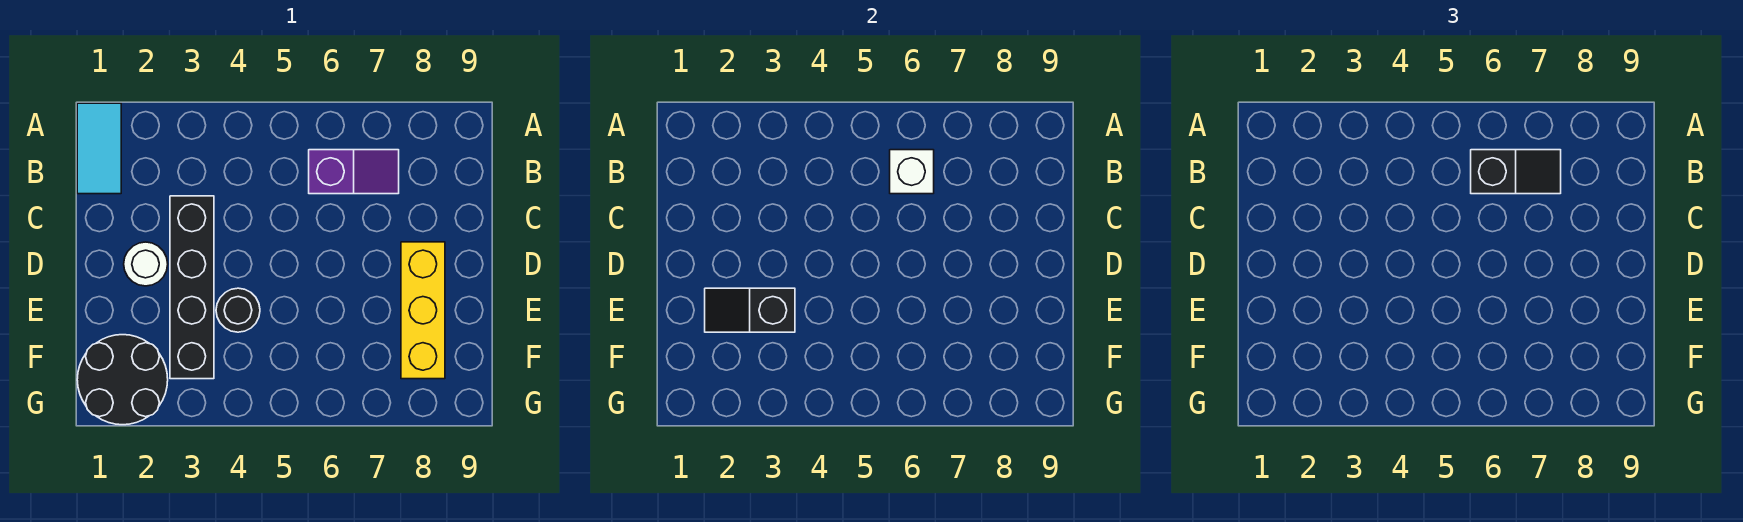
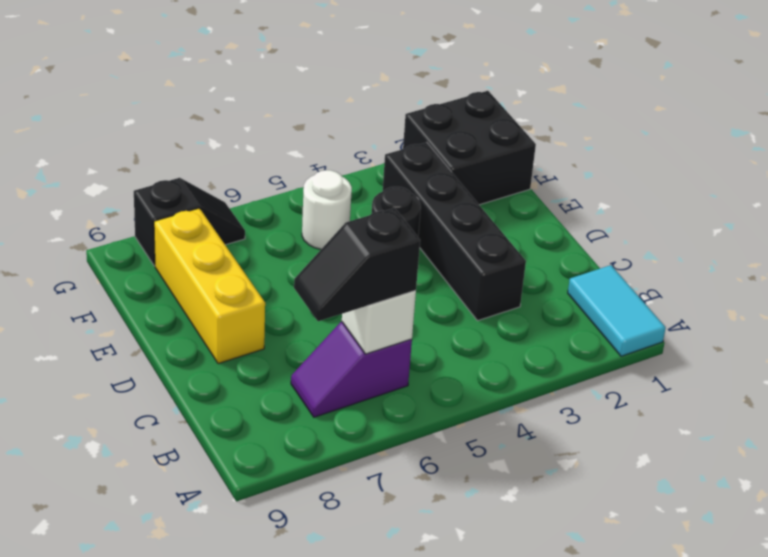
white round brick D2 level 1 -> white round brick F5 level 1
black slope E2:E3 level 2 top 3 -> black slope G7:G8 level 1 top 8
black round brick F1:G2 level 1 -> black brick F1:G2 level 1

